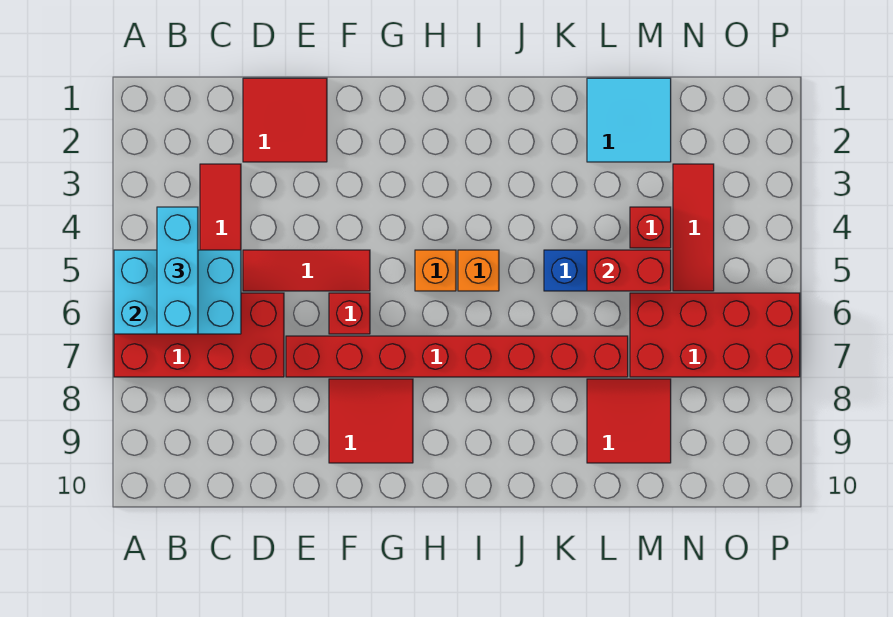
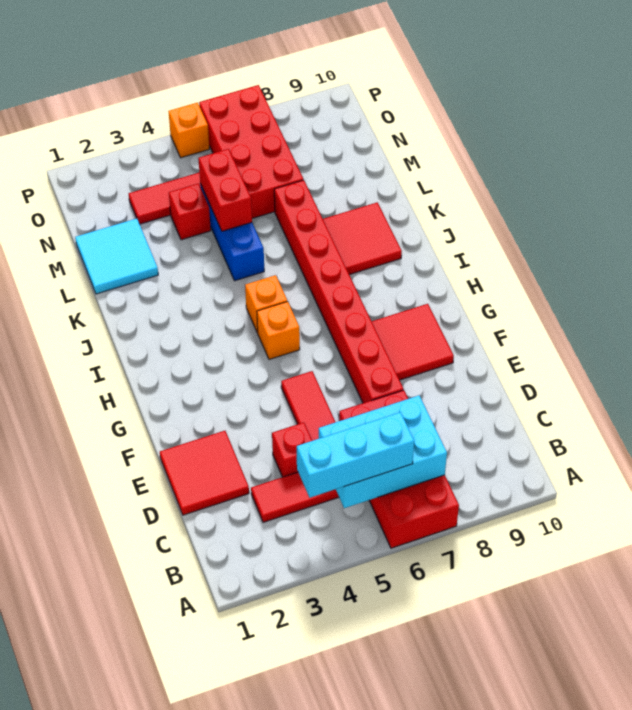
cyan brick A5:C6 level 2 -> cyan brick B5:C7 level 2
red brick F6 level 1 -> red brick D4 level 1
red tile L8:M9 level 1 -> red tile J8:K9 level 1
none -> orange brick P5 level 1

